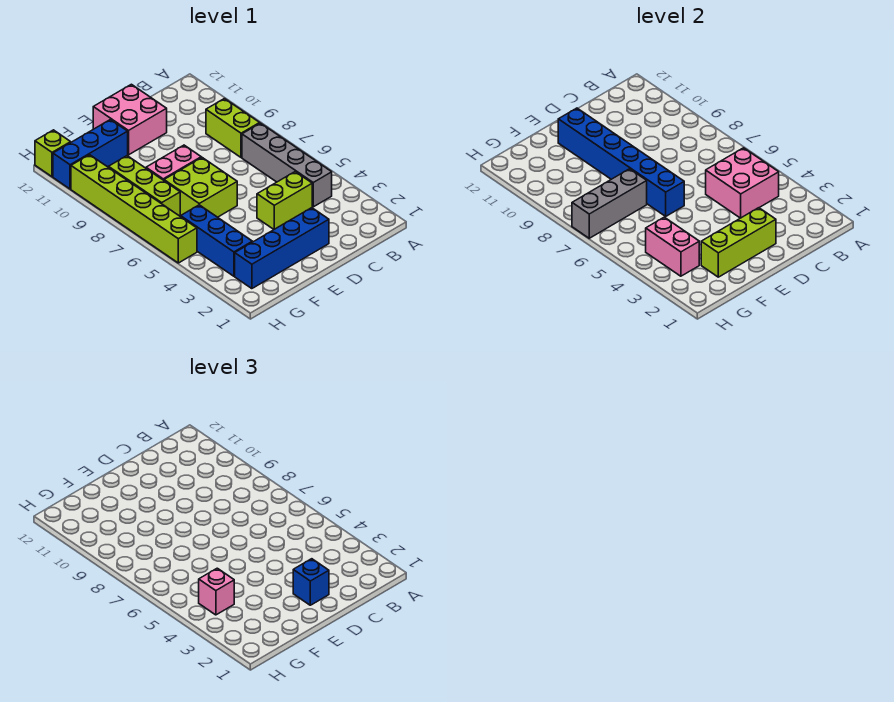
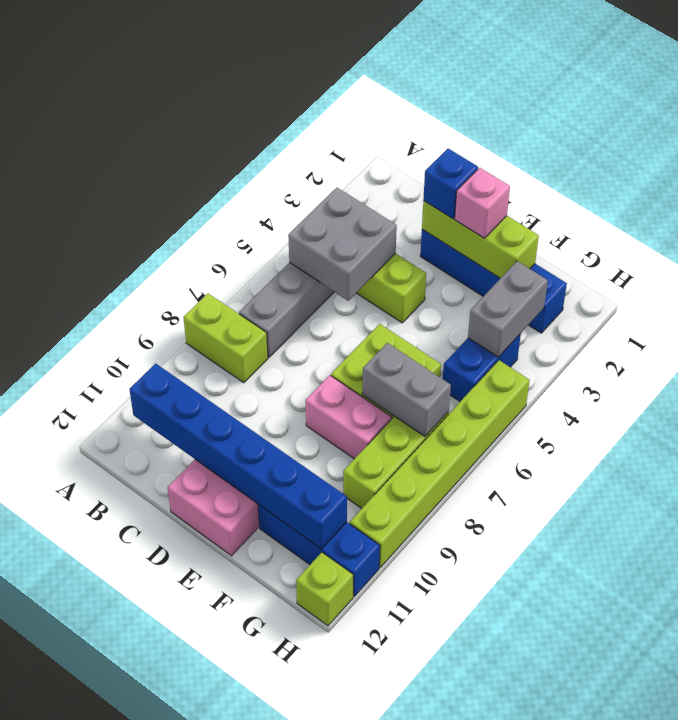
pink brick B4:C5 level 2 -> grey brick B4:C5 level 2
lime brick B8:B9 level 1 -> lime brick A8:B8 level 1
blue brick E6:E11 level 2 -> blue brick B11:G11 level 2
grey brick F7:H7 level 2 -> grey brick F7:G7 level 2
blue brick G3:G5 level 1 -> blue brick G4:G5 level 1
pink brick G3:G4 level 2 -> grey brick G3:G4 level 2
pink brick G4 level 3 -> pink brick E2 level 3

